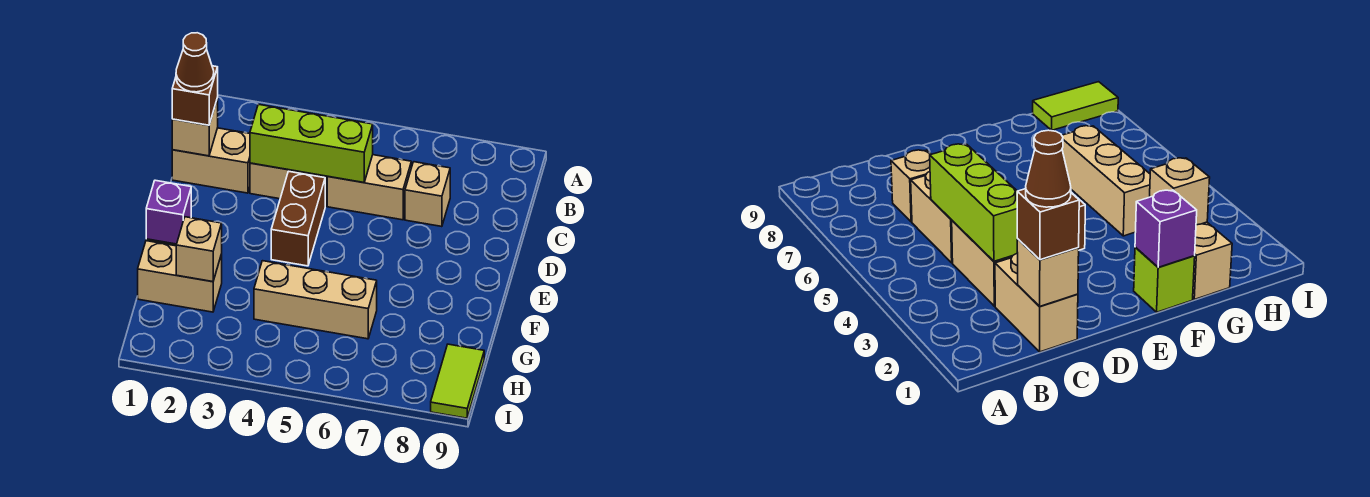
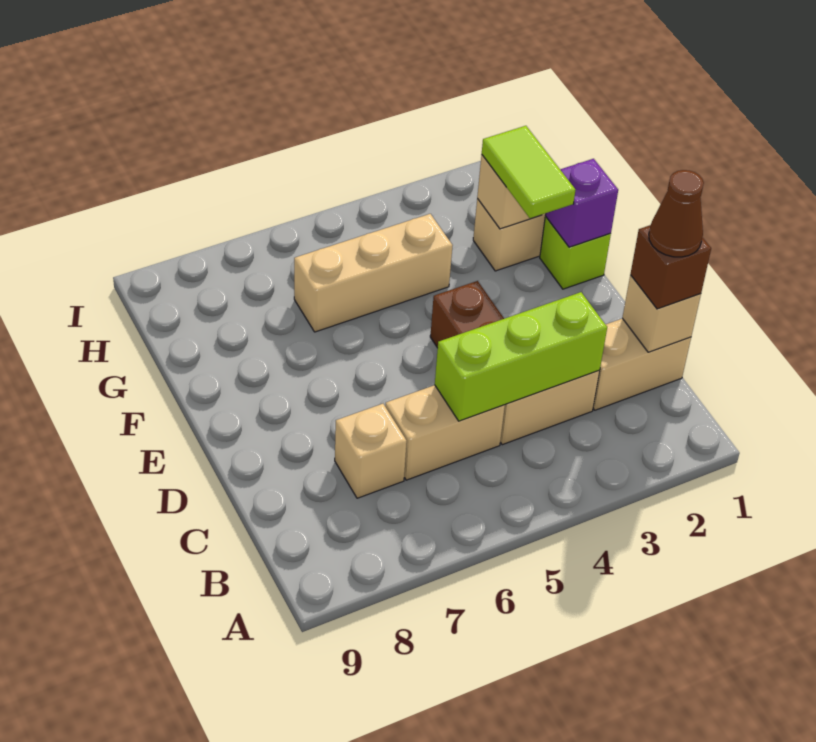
lime tile H9:I9 level 1 -> lime tile F2:G2 level 3

